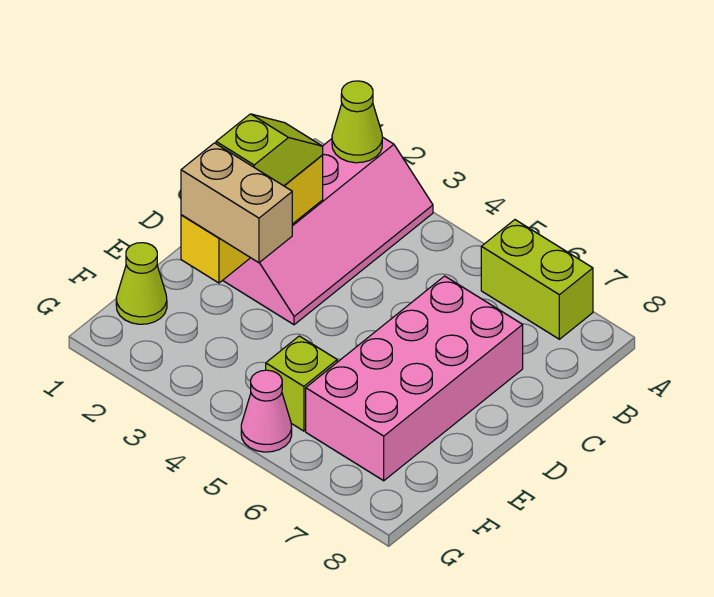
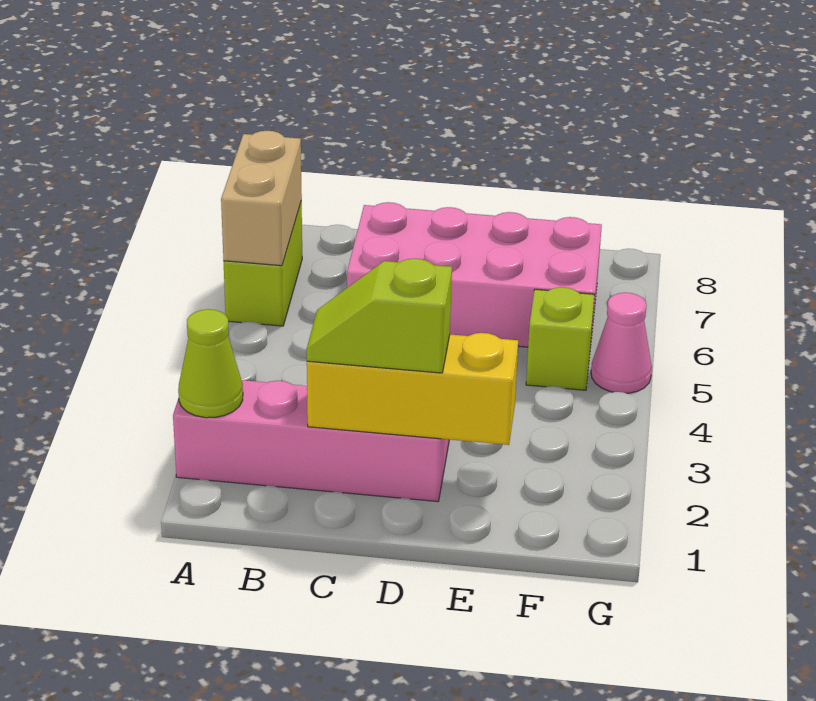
tan brick E2:E3 level 3 -> tan brick A6:A7 level 2
lime cone F1 level 1 -> none

